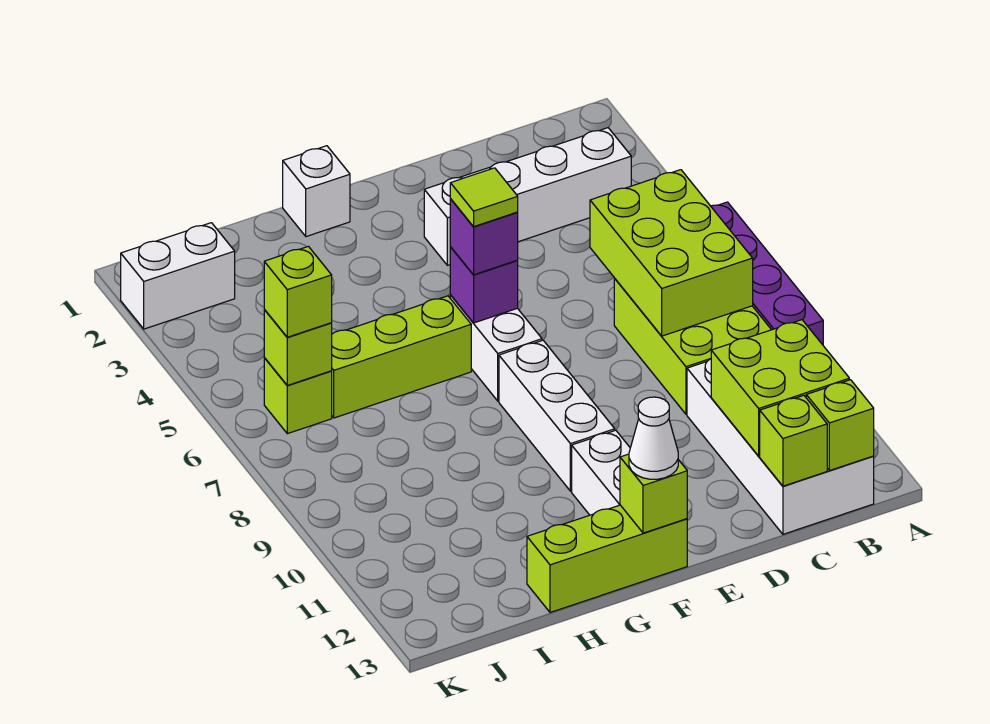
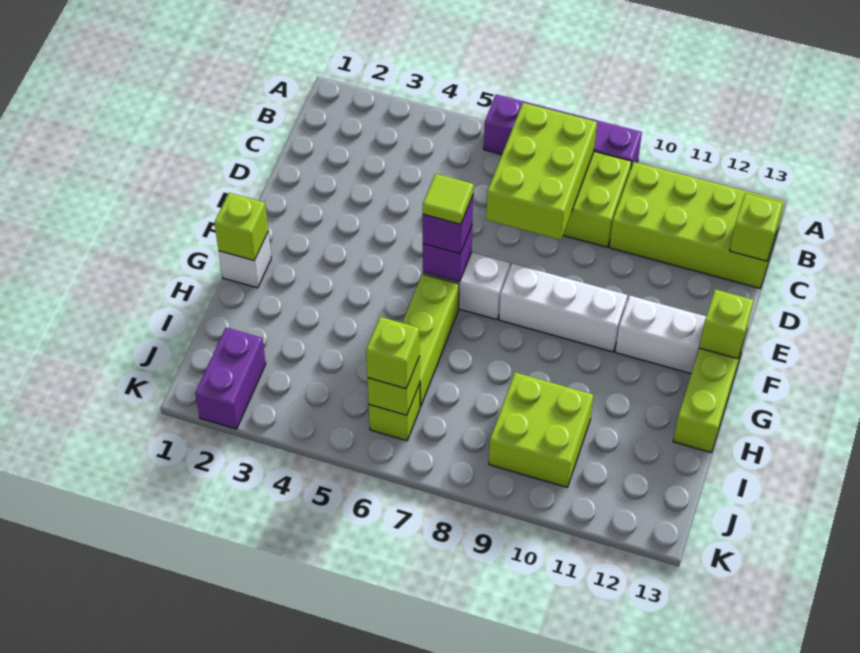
white brick B3:E3 level 1 -> none
lime brick B6:C8 level 2 -> lime brick B7:D8 level 2
white brick B10:C13 level 1 -> lime brick B10:C13 level 1
lime brick B11:C12 level 2 -> lime brick I9:J10 level 1
lime brick B13 level 2 -> lime brick G1 level 2
white cone F13 level 3 -> none
white brick J2:K2 level 1 -> purple brick J2:K2 level 1

